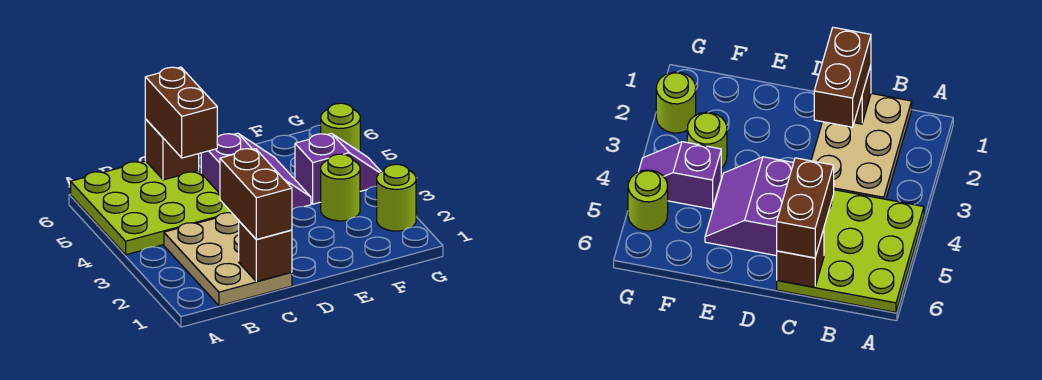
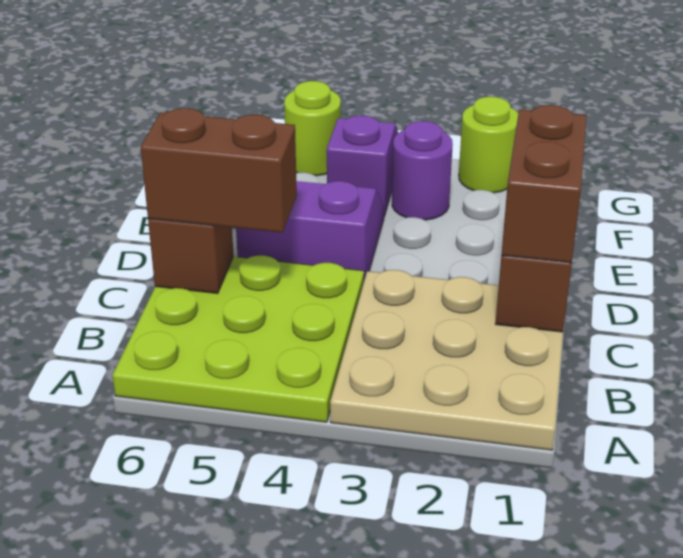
tan plate B1:C3 level 1 -> tan plate A1:C3 level 1
brown brick C1:C2 level 3 -> brown brick C1:D1 level 3
lime round brick F3 level 1 -> purple round brick F3 level 1

